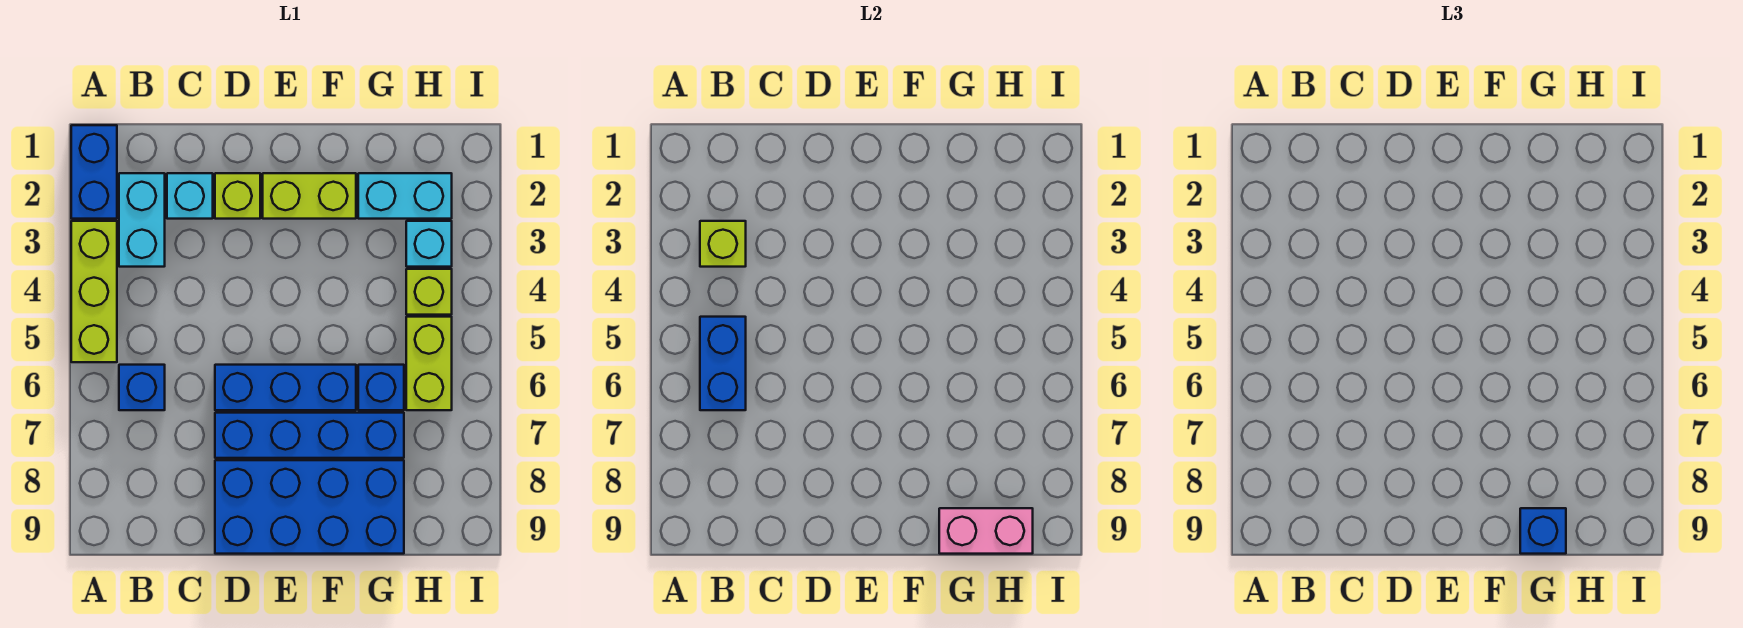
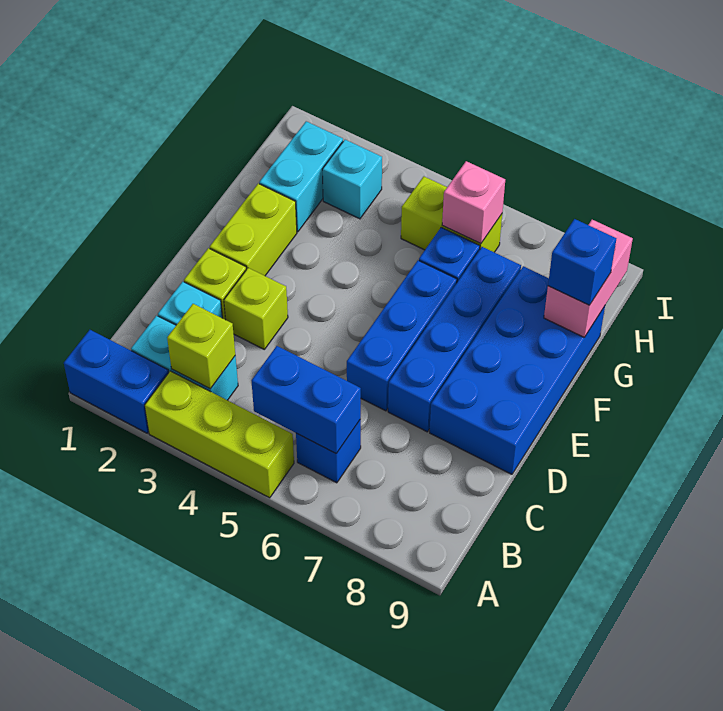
lime brick H4 level 1 -> lime brick D3 level 1
none -> pink brick H6 level 2

